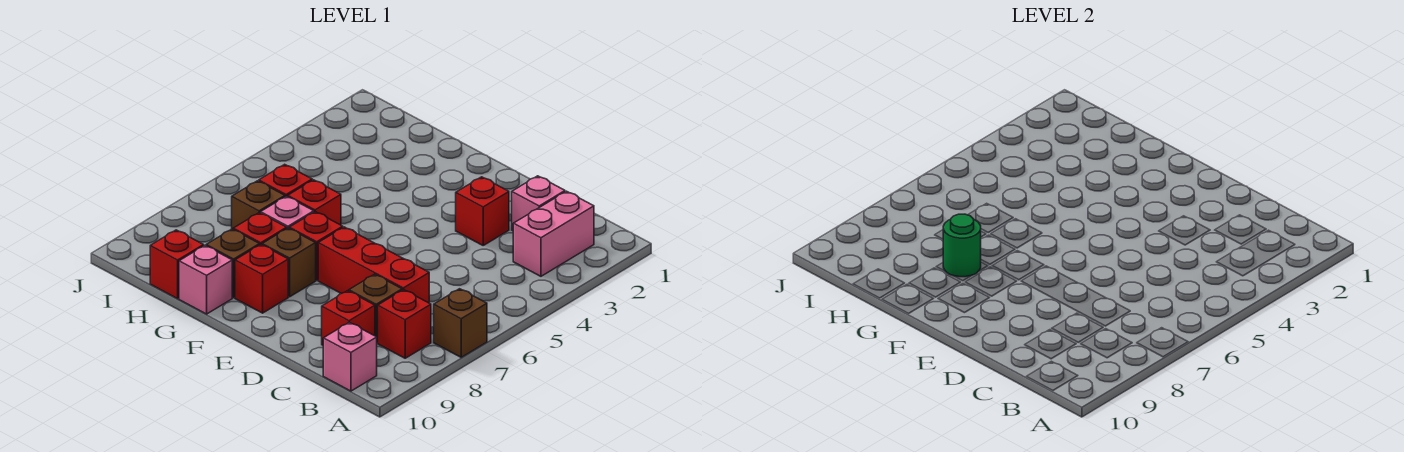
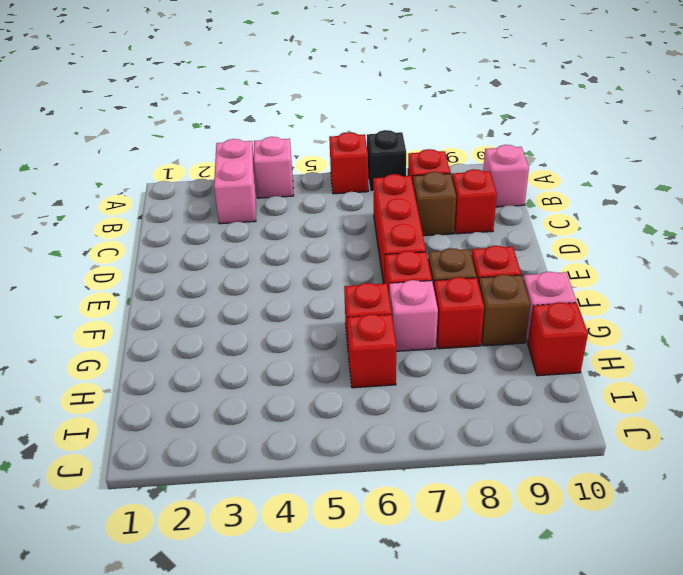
brown brick A7 level 1 -> black brick A7 level 1
pink brick B2:B3 level 1 -> pink brick A3:B3 level 1
pink brick C2 level 1 -> pink brick A4 level 1
red brick D3 level 1 -> red brick A6 level 1
green round brick G8 level 2 -> none
brown brick H7 level 1 -> none

